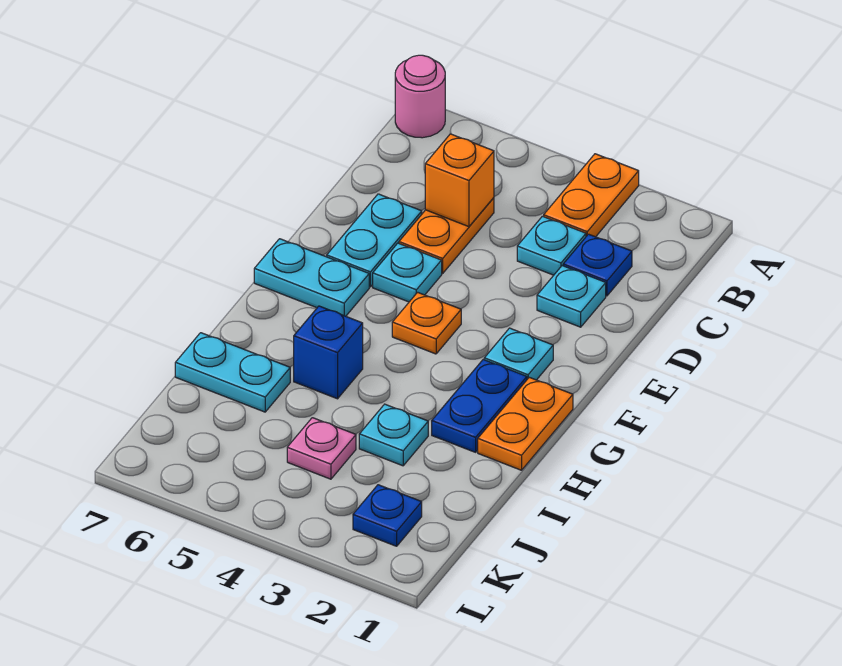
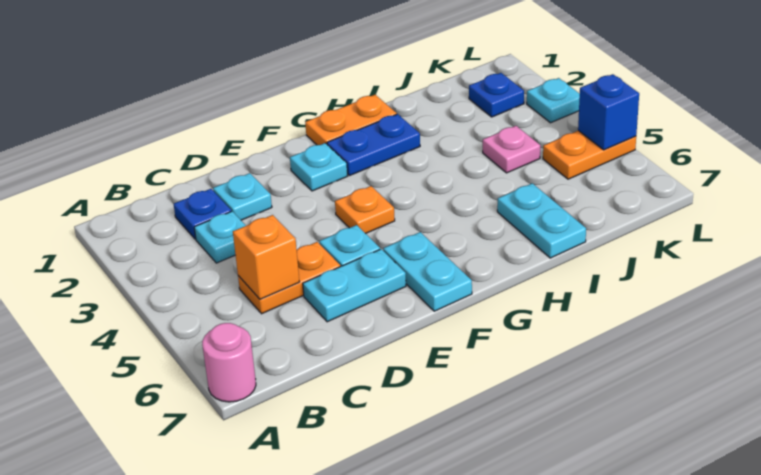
orange plate A3:B3 level 1 -> orange plate K5:L5 level 1
blue brick H5 level 1 -> blue brick L5 level 2
cyan plate I3 level 1 -> cyan plate L3 level 1

